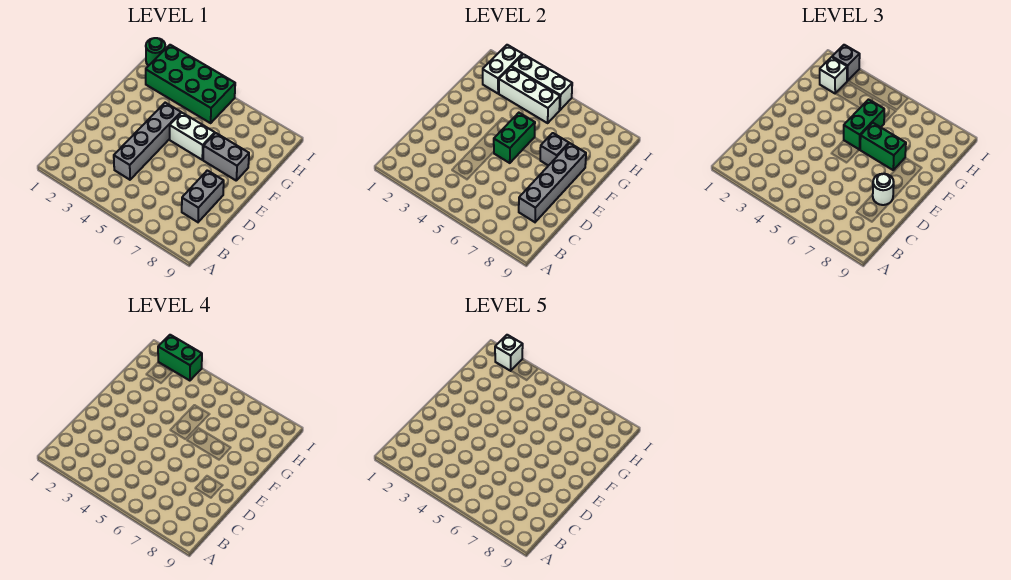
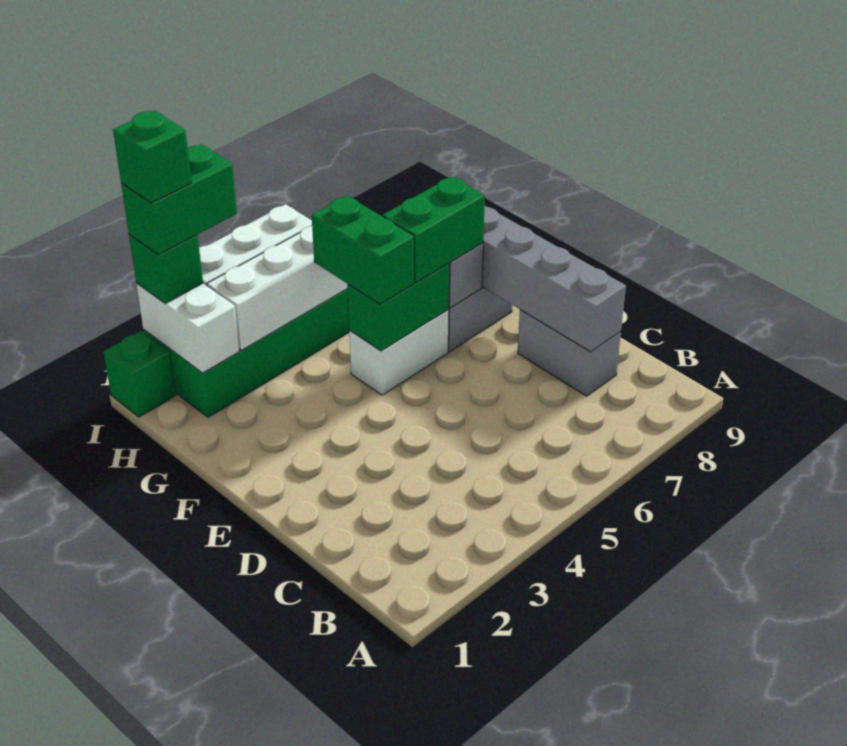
grey brick C4:F4 level 1 -> none
white round brick D8 level 3 -> none
green brick E5:F5 level 2 -> green brick F5:F6 level 2
white brick H2 level 3 -> none
green round brick I1 level 1 -> green brick I1 level 1
grey brick I2 level 3 -> green brick I2 level 3
white brick I2 level 5 -> green brick I2 level 5

